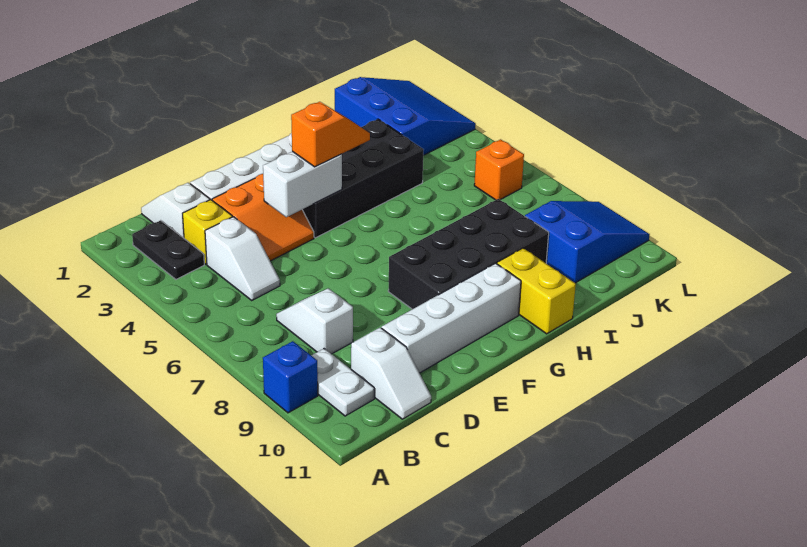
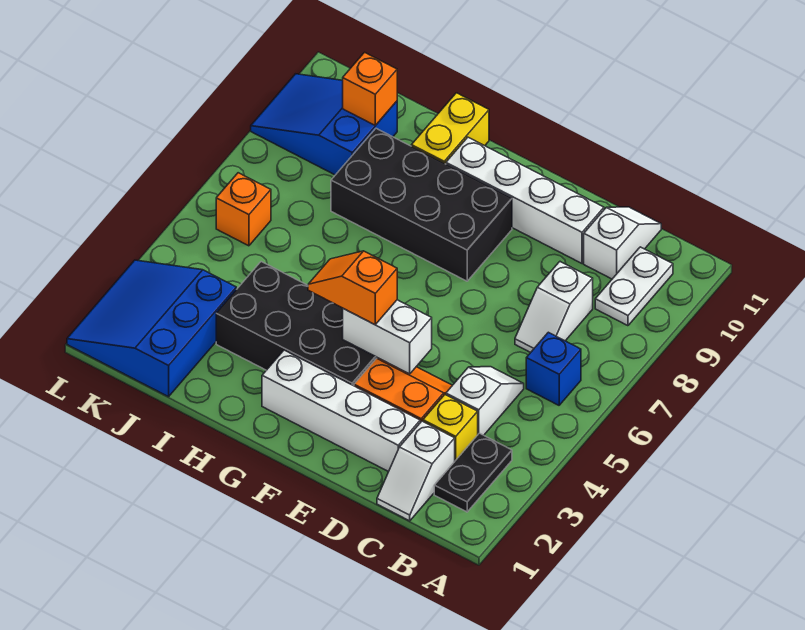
blue brick A9 level 1 -> blue brick B6 level 1
none -> orange brick J10 level 2

